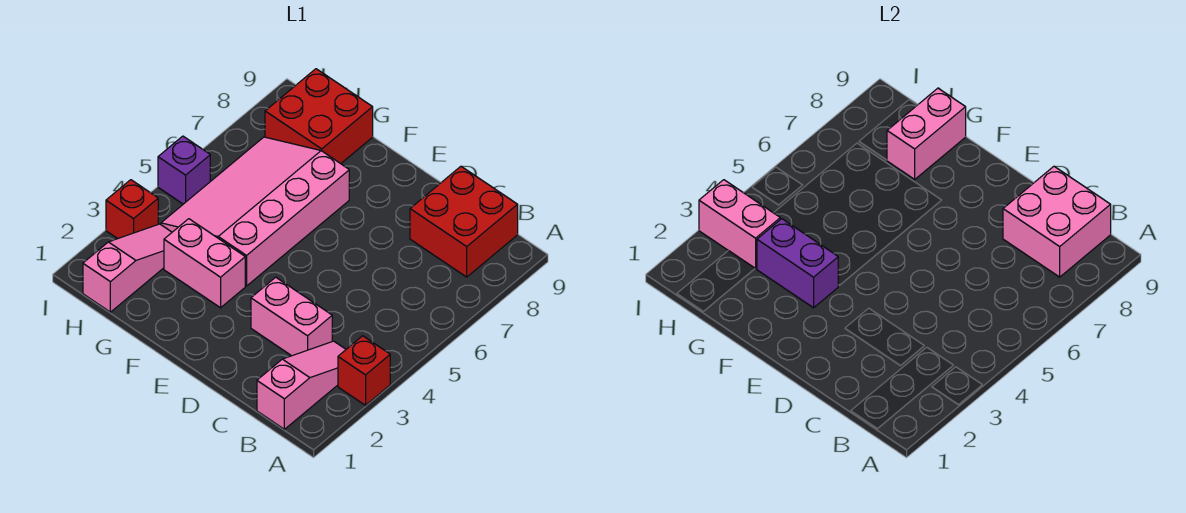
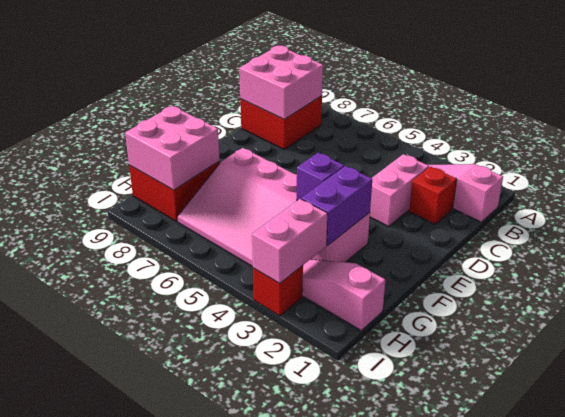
red brick A3 level 1 -> red brick C2 level 1
pink brick G8:G9 level 2 -> pink brick G8:H9 level 2
purple brick I5 level 1 -> purple brick F4 level 2

